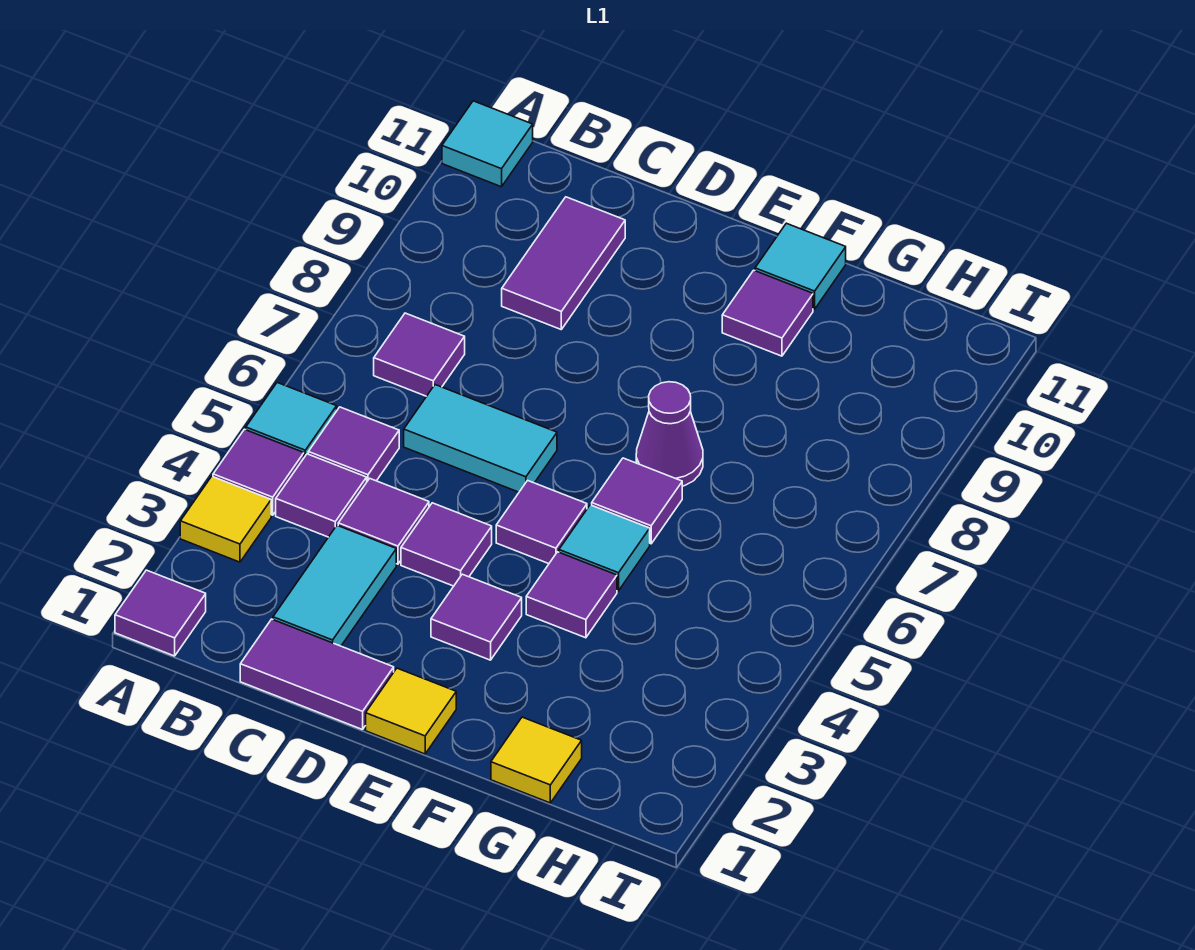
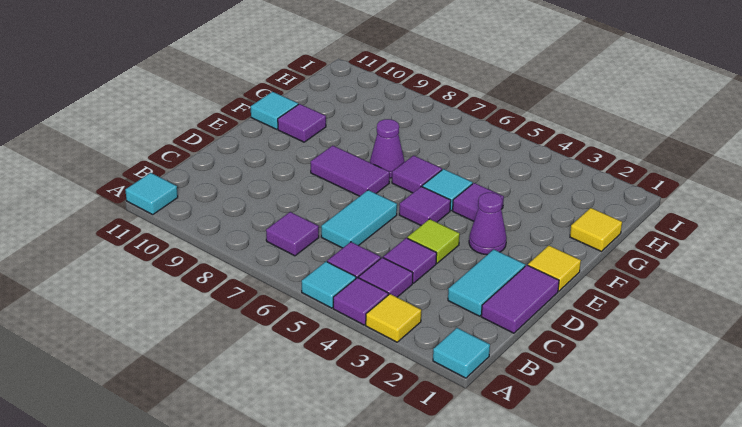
purple tile A1 level 1 -> cyan tile A1 level 1
cyan tile C2:C3 level 1 -> cyan tile C2:D2 level 1
purple tile C9:C10 level 1 -> purple tile E7:E8 level 1
purple tile D4 level 1 -> lime tile D4 level 1
purple tile E3 level 1 -> purple cone E3 level 1

